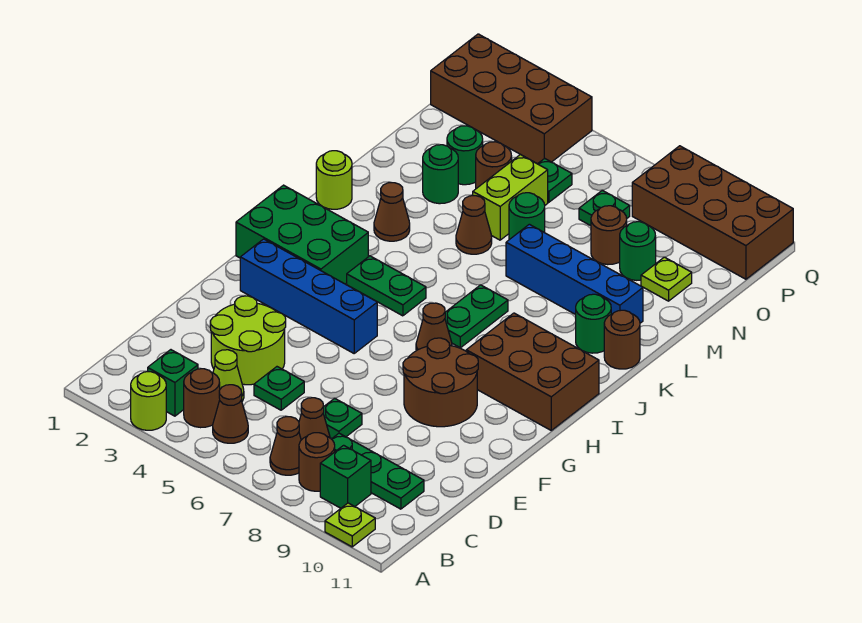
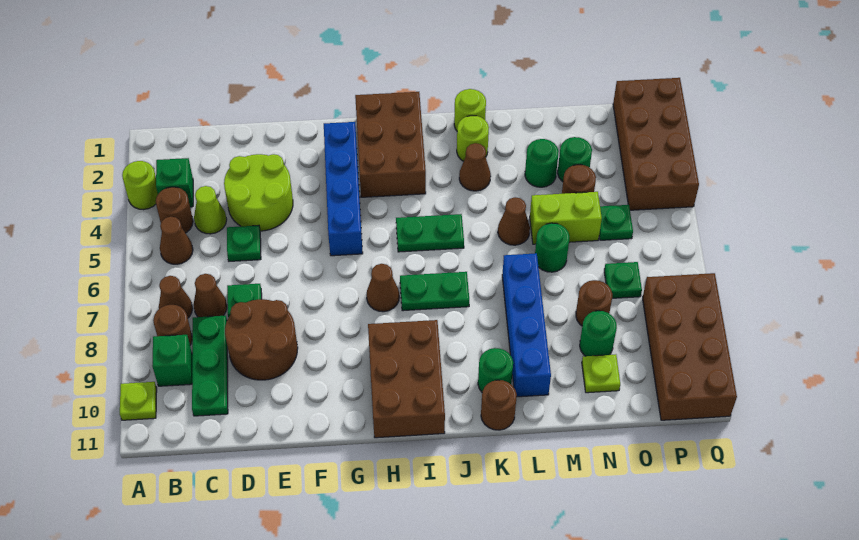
brown round brick F8:G9 level 1 -> brown round brick D8:E9 level 1
green brick H1:I3 level 1 -> brown brick H1:I3 level 1
green plate I4:I5 level 1 -> green plate I5:J5 level 1
none -> lime round brick K2 level 1

